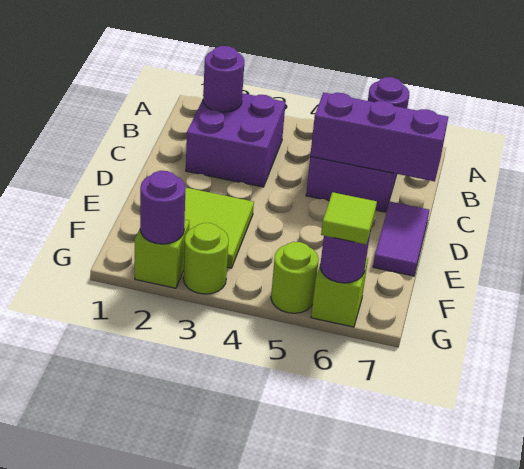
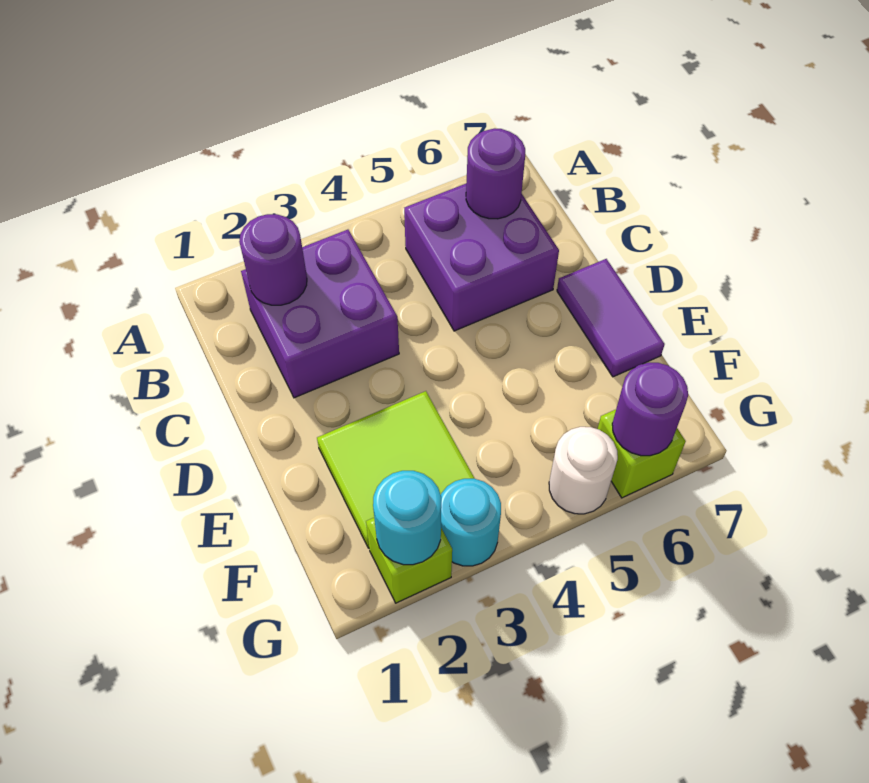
purple brick C5:C7 level 2 -> none
purple round brick G2 level 2 -> cyan round brick G2 level 2
lime round brick G3 level 1 -> cyan round brick G3 level 1
lime round brick G5 level 1 -> white round brick G5 level 1
lime tile G6 level 3 -> none

